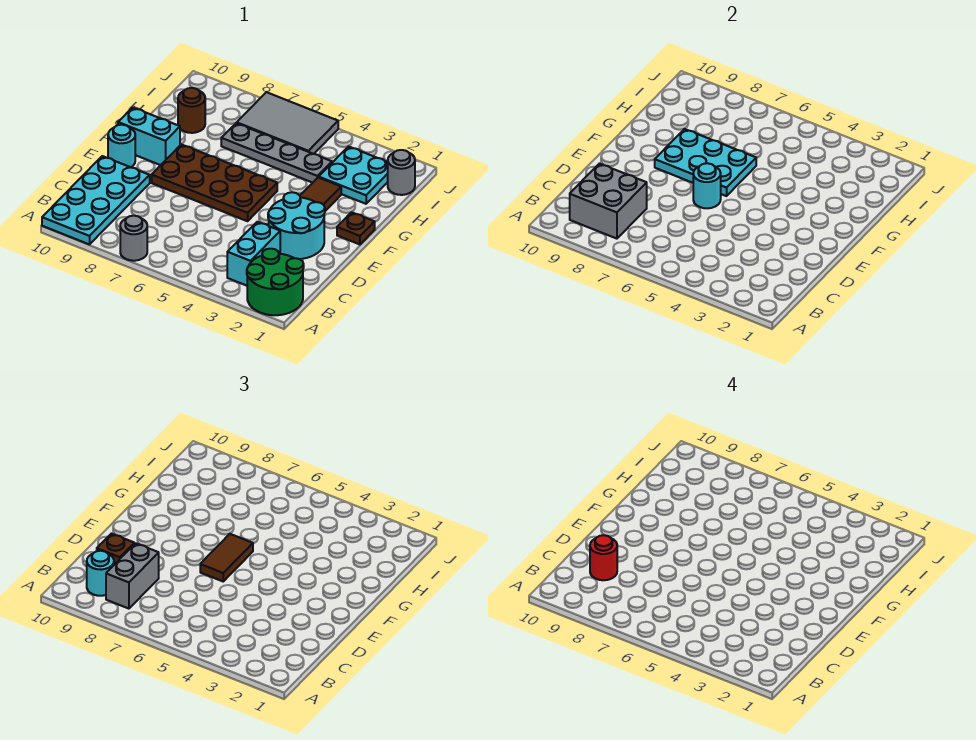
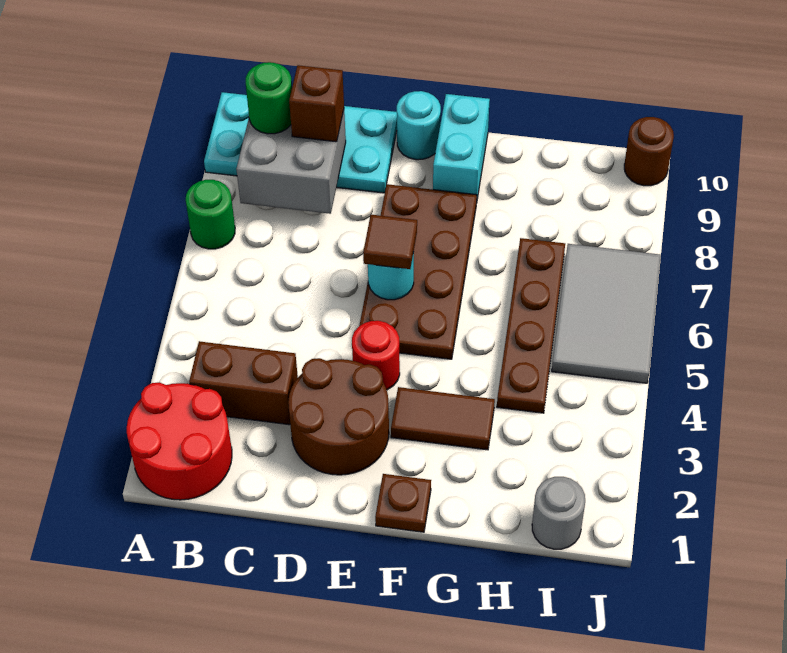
green round brick A1:B2 level 1 -> red round brick A1:B2 level 1
grey round brick A7 level 1 -> green round brick A7 level 1
cyan brick B3:C3 level 1 -> brown brick B3:C3 level 1
grey brick B8:C8 level 3 -> none
cyan round brick B9 level 3 -> green round brick B9 level 3
red round brick C9 level 4 -> red round brick E4 level 1
cyan round brick D2:E3 level 1 -> brown round brick D2:E3 level 1
brown tile E6:F6 level 3 -> brown tile E6 level 3
cyan plate F6:G8 level 2 -> none
cyan plate H2:I3 level 1 -> none
grey plate H4:H7 level 1 -> brown plate H4:H7 level 1
brown round brick H9 level 1 -> brown round brick J10 level 1

